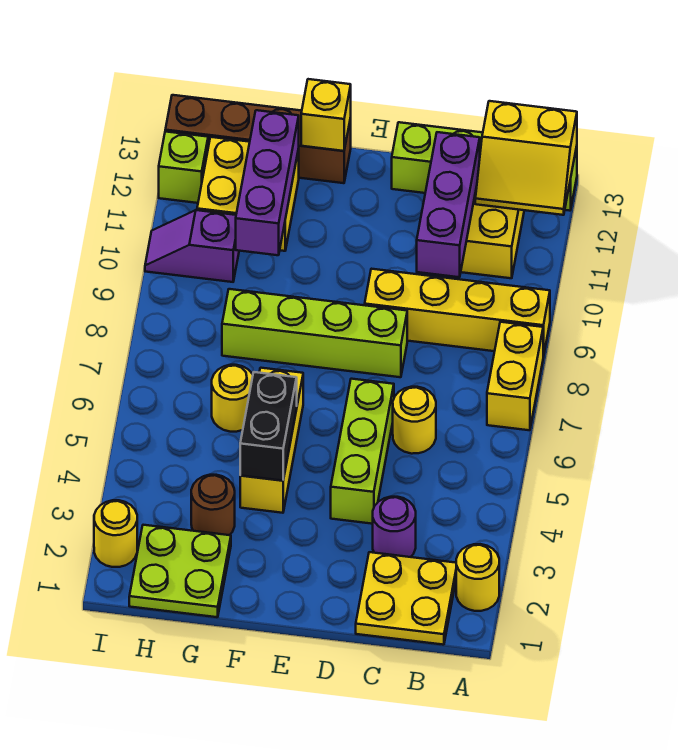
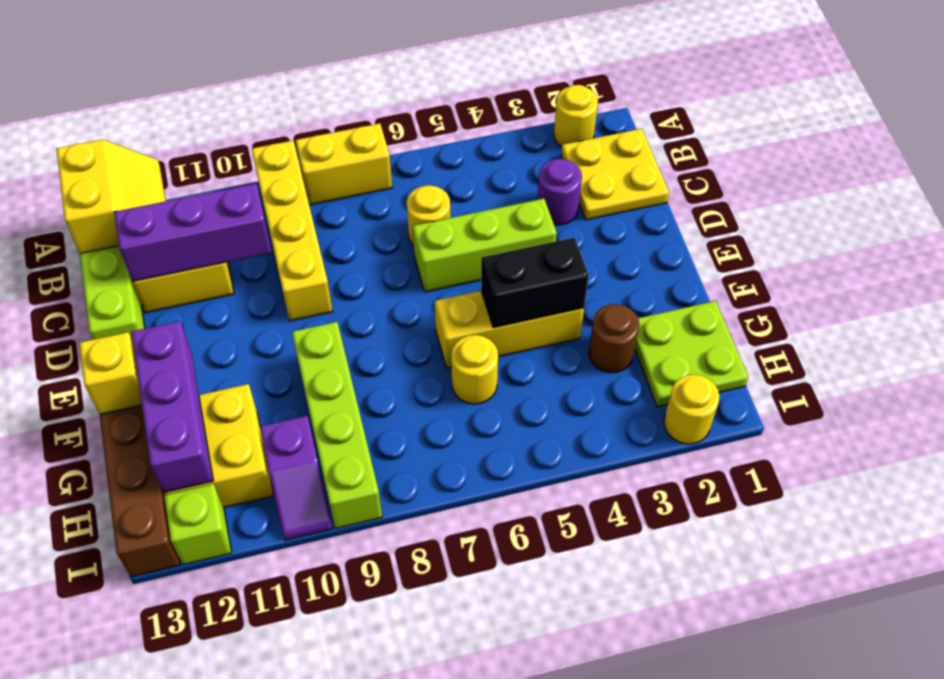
lime brick D8:G8 level 1 -> lime brick F9:I9 level 1
purple brick G10:G12 level 2 -> purple brick F12:H12 level 2

